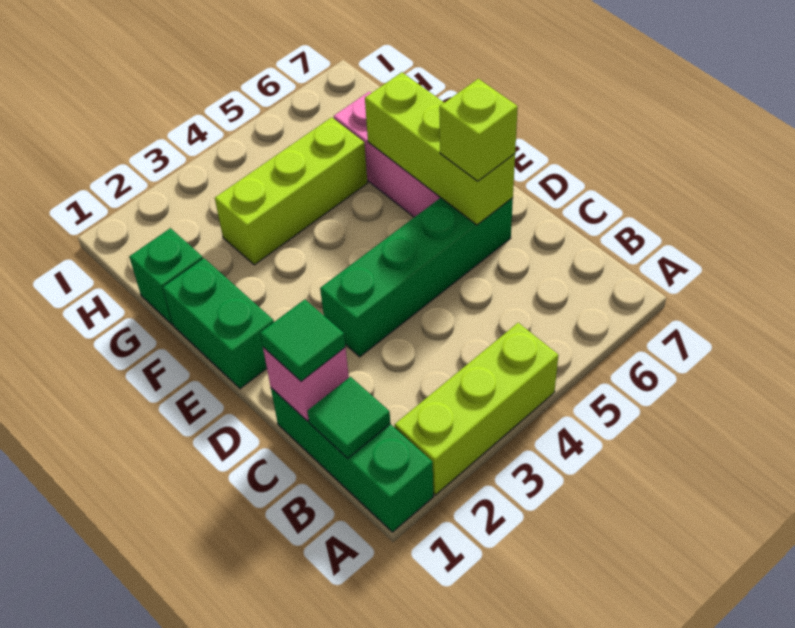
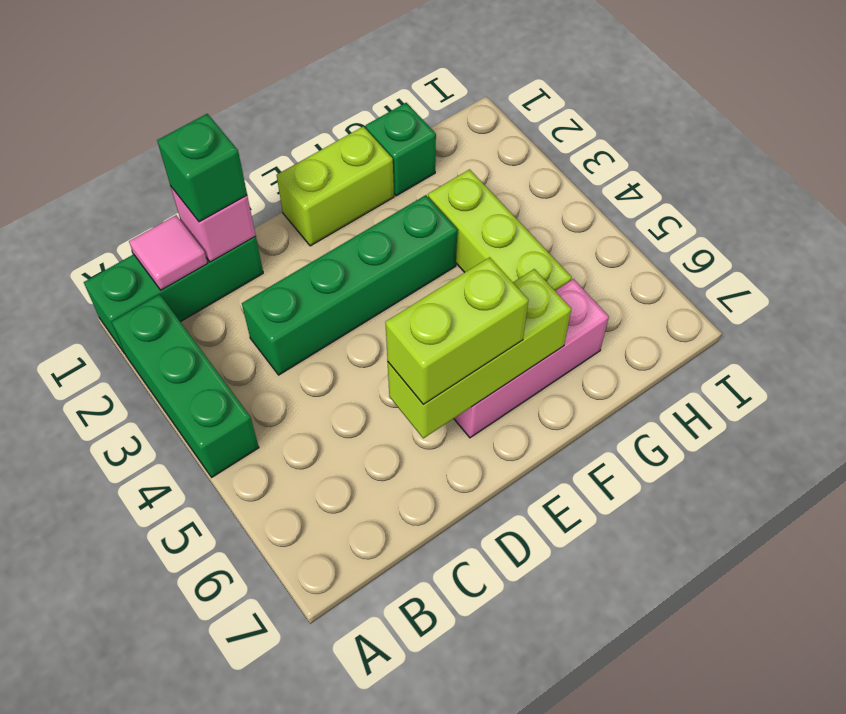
lime brick A2:A4 level 1 -> green brick A2:A4 level 1
green tile B1 level 2 -> pink tile B1 level 2
green tile C1 level 3 -> green brick C1 level 3
green brick D3:D6 level 1 -> green brick C3:F3 level 1
lime brick D6 level 3 -> lime brick D6:E6 level 3
green brick E1:F1 level 1 -> lime brick E1:F1 level 1

